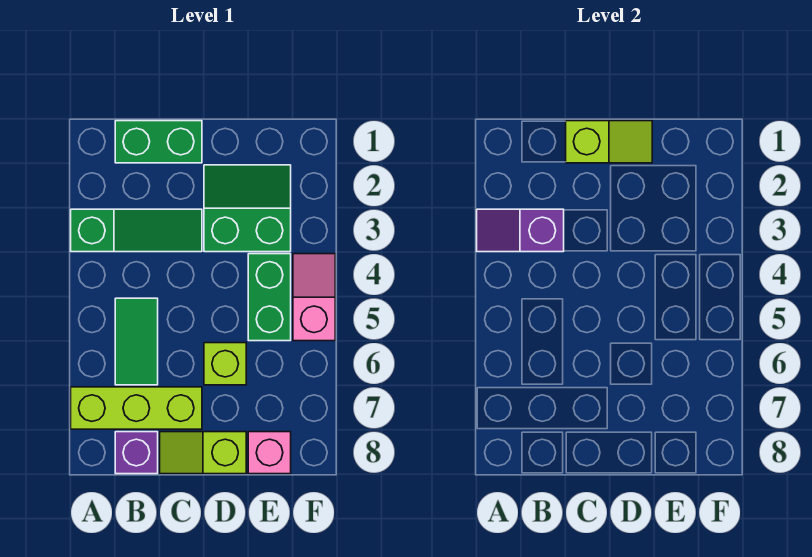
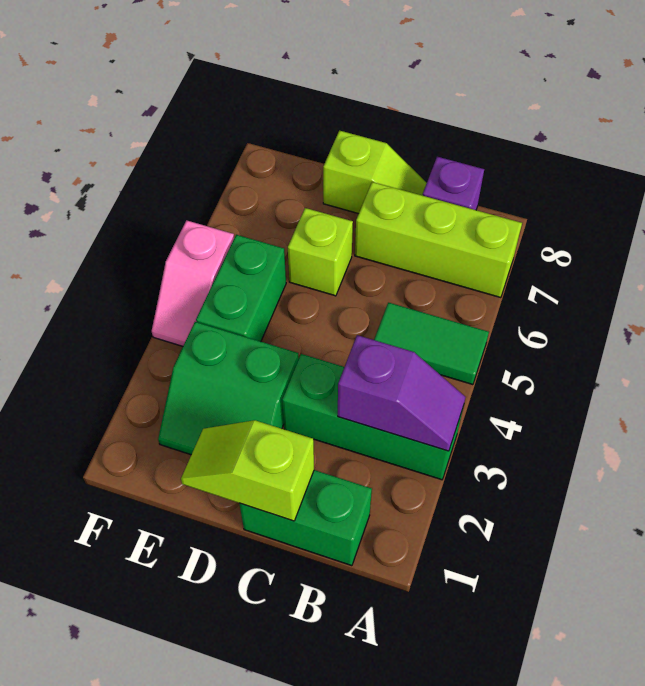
green slope A3:C3 level 1 top A -> green brick A3:C3 level 1
green tile B5:B6 level 1 -> green tile A5:B5 level 1
pink brick E8 level 1 -> none

